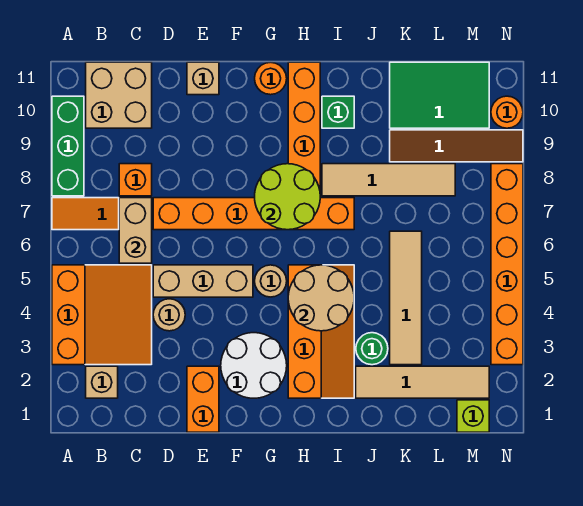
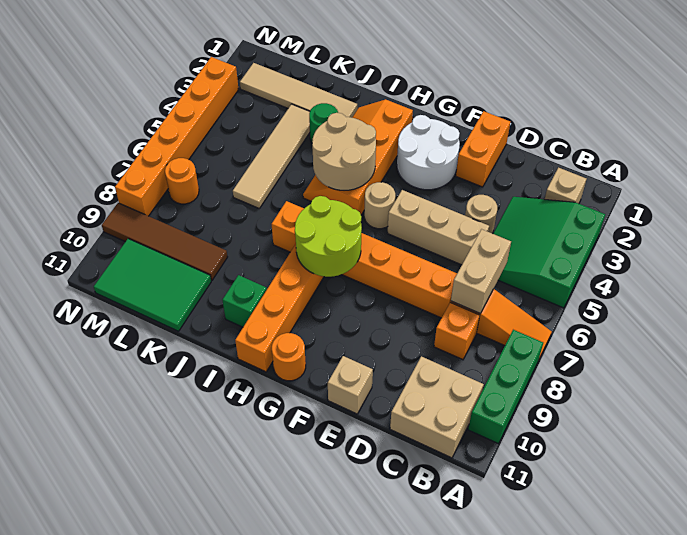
orange slope A3:C5 level 1 top A -> green slope A3:C5 level 1 top A
tan tile I8:L8 level 1 -> none
lime brick M1 level 1 -> none
orange round brick N10 level 1 -> orange round brick M7 level 1

